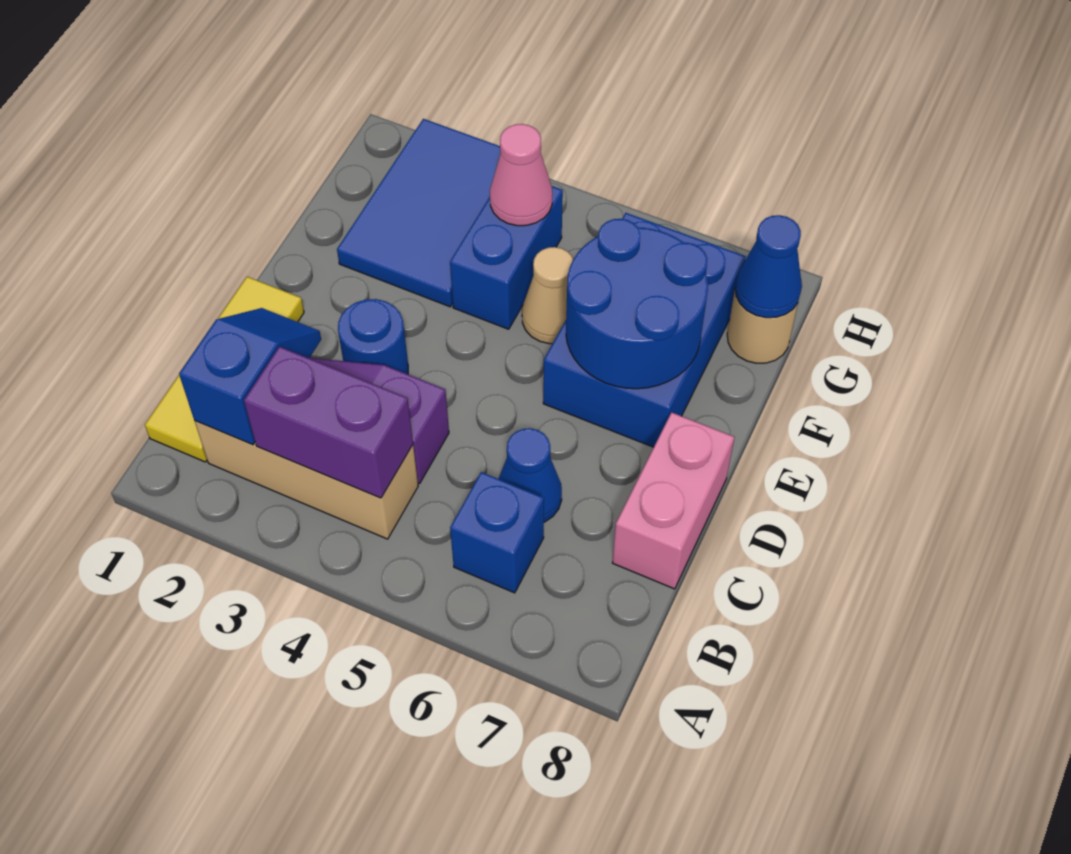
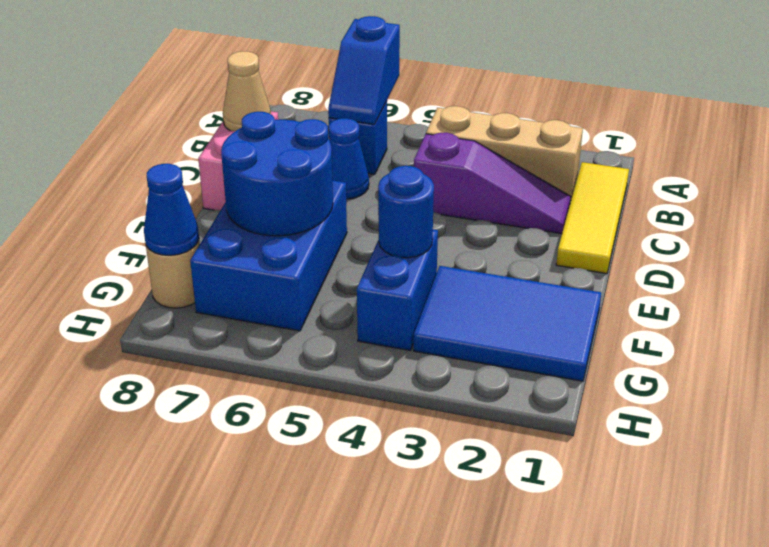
blue slope B2:C2 level 2 top B -> blue slope A6:B6 level 2 top A
purple brick B3:B4 level 2 -> none
blue round brick D3 level 1 -> blue round brick F4 level 2
blue tile F2:H3 level 1 -> blue tile F1:G3 level 1
tan cone F5 level 1 -> tan cone C8 level 2
pink cone G4 level 2 -> none

